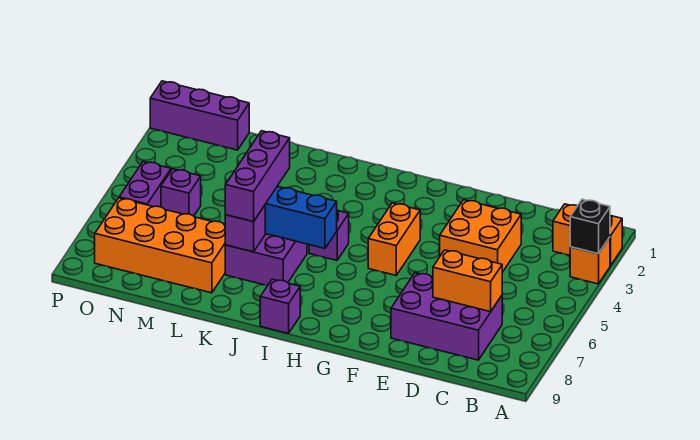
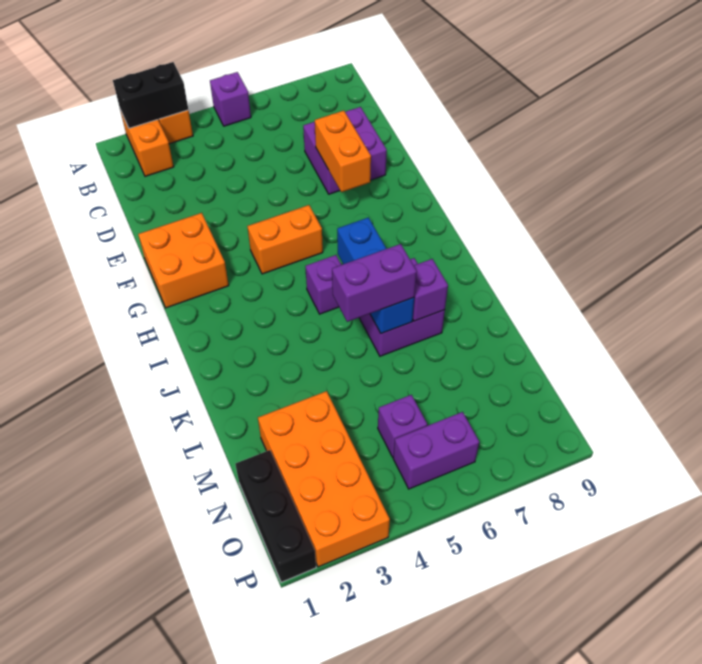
black brick A3 level 2 -> black brick A2:A3 level 2
purple brick C7:E8 level 1 -> purple brick D7:E8 level 1
orange brick C7:D7 level 2 -> orange brick E7:F7 level 2
orange brick D3:E4 level 1 -> orange brick F1:G2 level 1
purple brick I9 level 1 -> purple brick A5 level 1
purple brick K5:K7 level 3 -> purple brick K5:K6 level 3
orange brick L7:O8 level 1 -> orange brick M2:P3 level 1
purple brick N1:P1 level 1 -> black brick N1:P1 level 1

